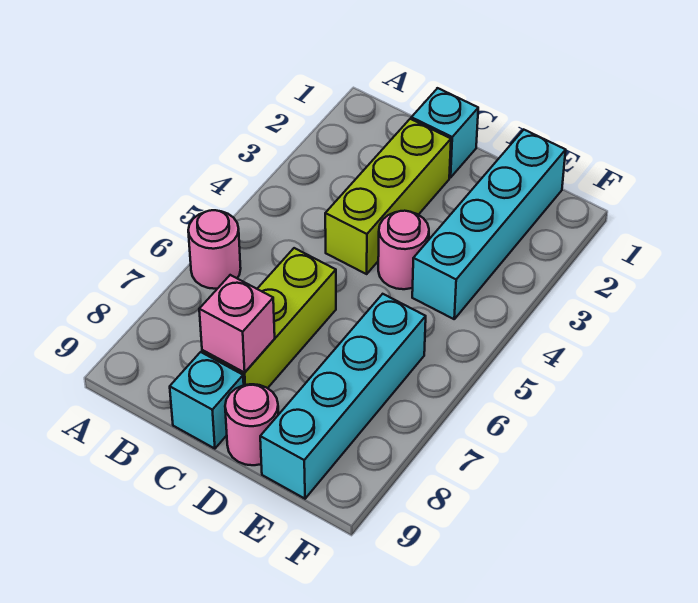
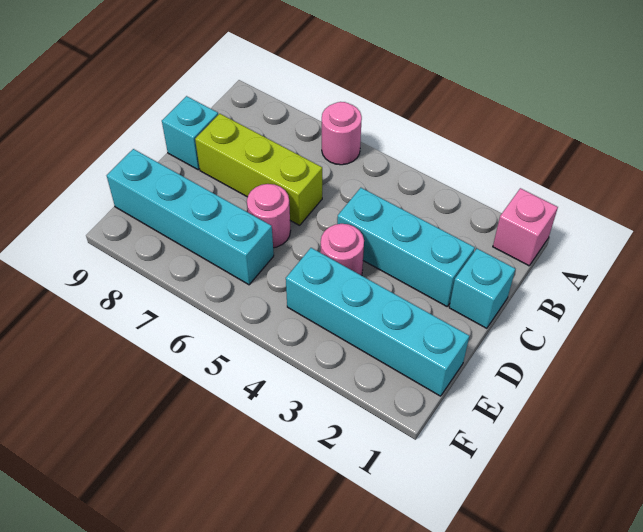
lime brick C2:C4 level 1 -> cyan brick C2:C4 level 1
pink brick C8 level 2 -> pink brick A1 level 1
pink round brick D9 level 1 -> pink round brick D6 level 1

